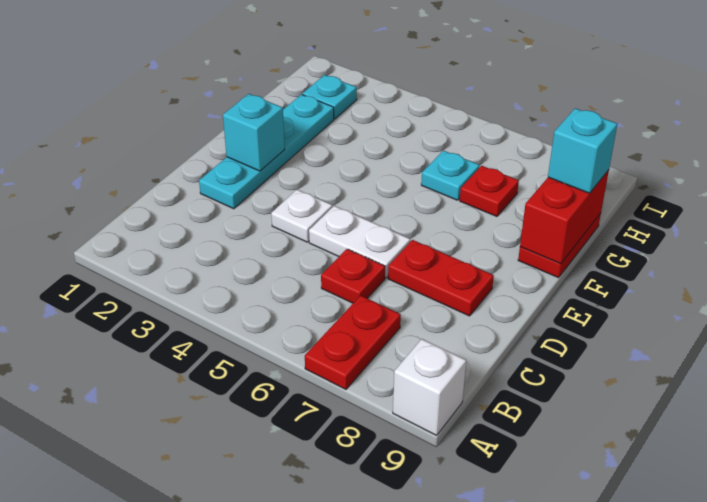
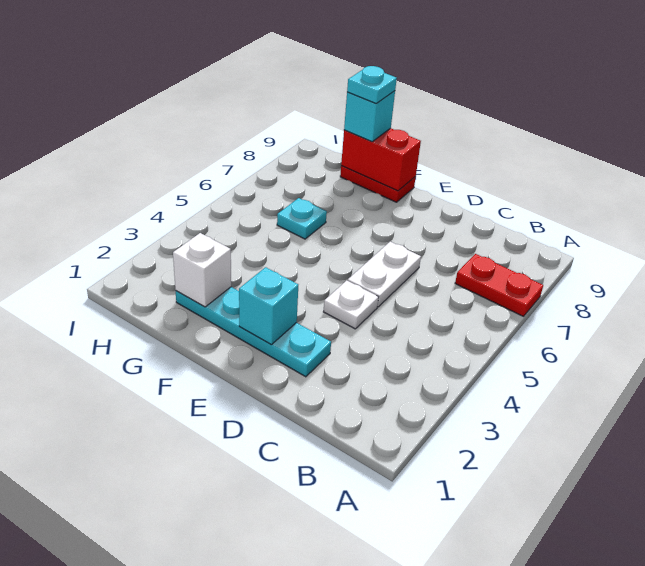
white brick A9 level 1 -> white brick G2 level 2
red plate C6 level 1 -> none
red plate D7:D8 level 1 -> none
red plate G7 level 1 -> none
cyan plate H2 level 1 -> cyan plate G9 level 4

